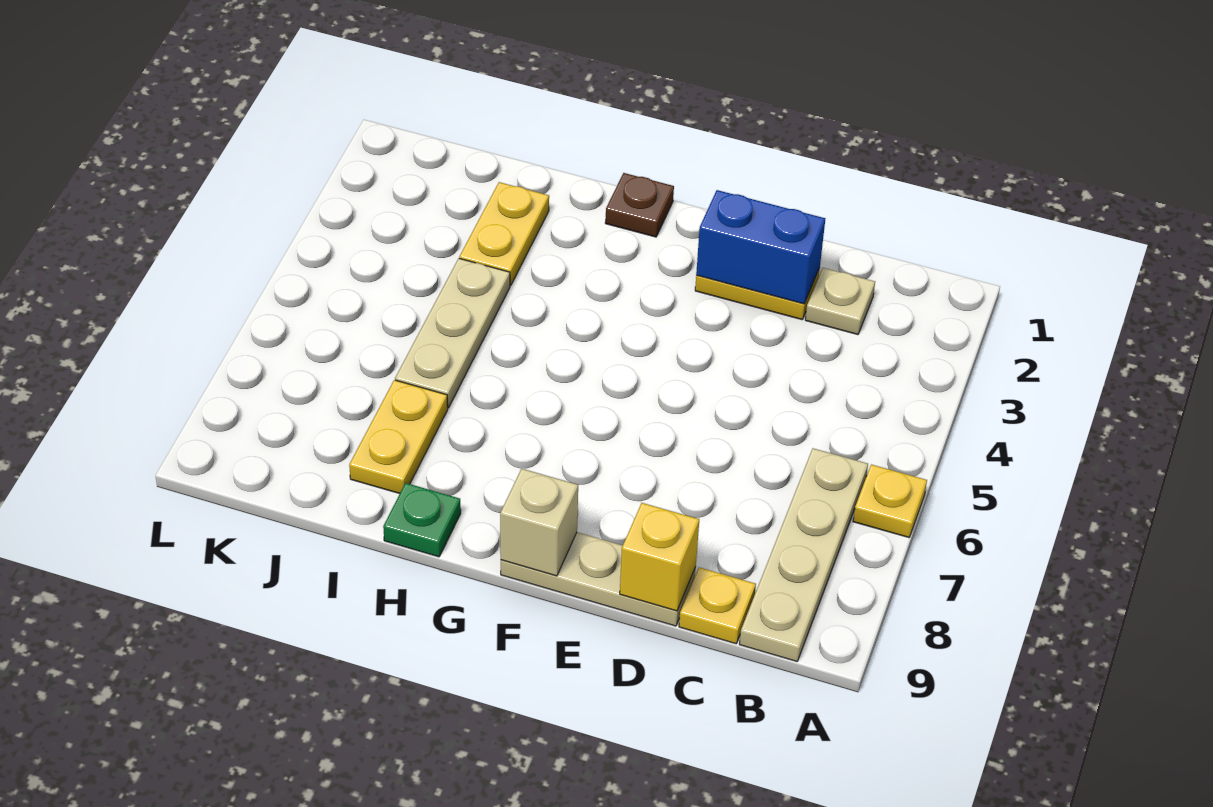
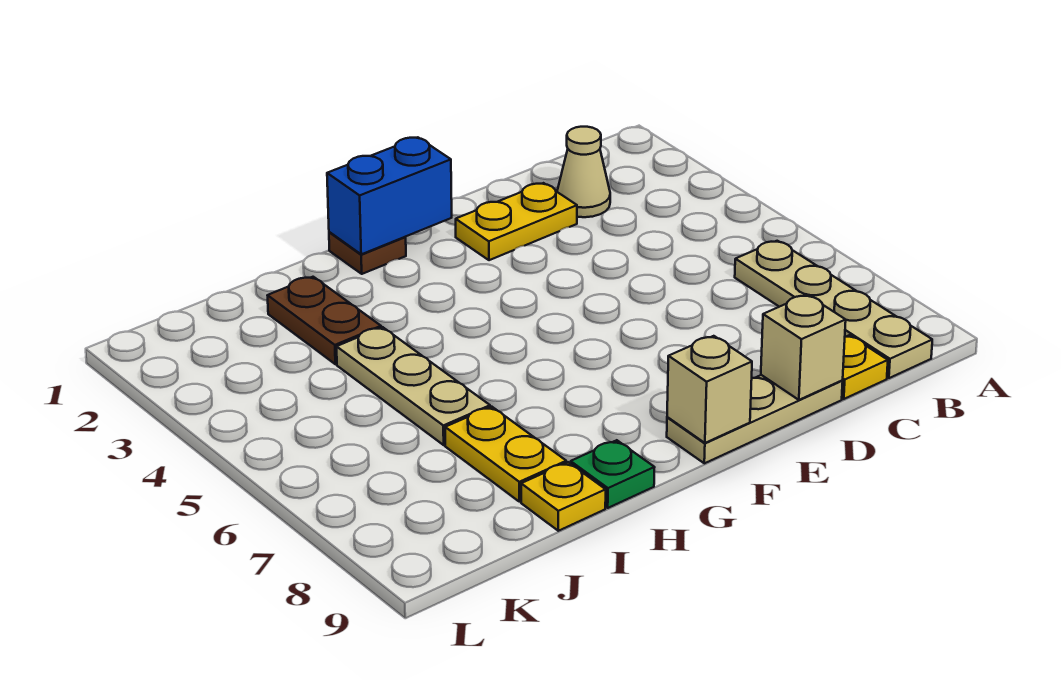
yellow plate A6 level 1 -> yellow plate I9 level 1
tan plate C2 level 1 -> tan cone C2 level 1
blue brick D2:E2 level 2 -> blue brick F1:G1 level 2
yellow brick D9 level 2 -> tan brick D9 level 2
yellow plate I2:I3 level 1 -> brown plate I2:I3 level 1

